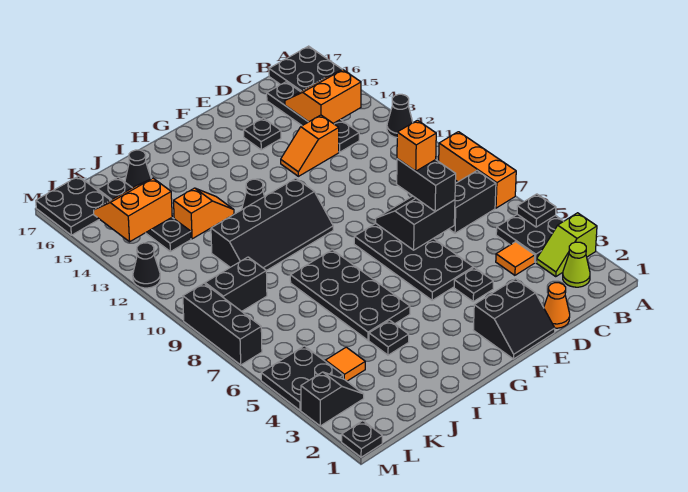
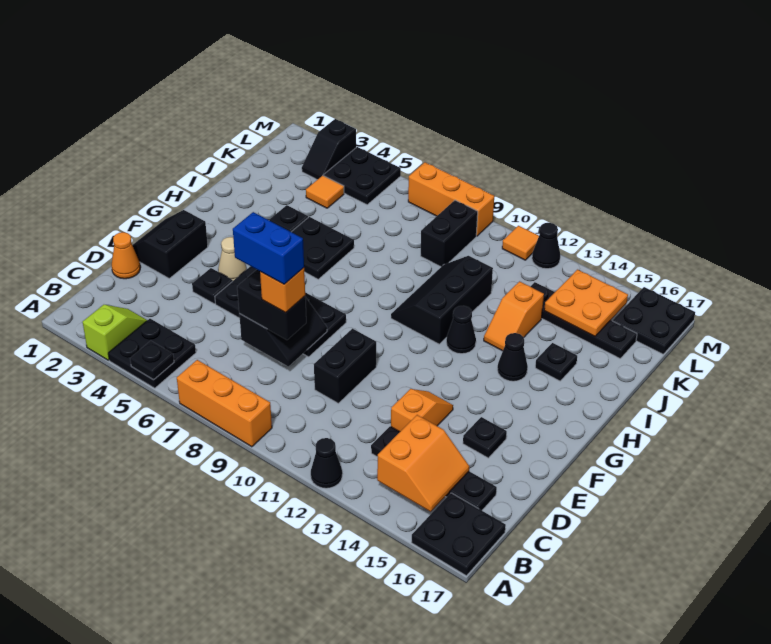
lime cone B2 level 1 -> none
black brick B7:C7 level 1 -> black brick D10:E10 level 1
orange tile C4 level 1 -> orange tile M11 level 1
none -> blue brick D7:D8 level 5
none -> tan cone F4 level 1
black slope G10:J11 level 1 top 11 -> black slope H10:J11 level 1 top 11
black plate H5:I8 level 1 -> black plate H5:I6 level 1
black cone J16 level 1 -> black cone H14 level 1
orange slope K14:L15 level 2 top 14 -> orange plate K14:L15 level 2
black plate M1 level 1 -> black plate I15 level 1
black brick M7:M9 level 1 -> orange brick M7:M9 level 1

